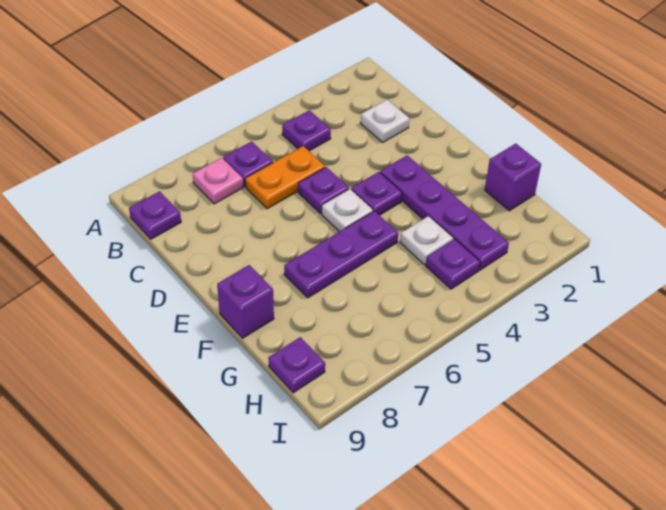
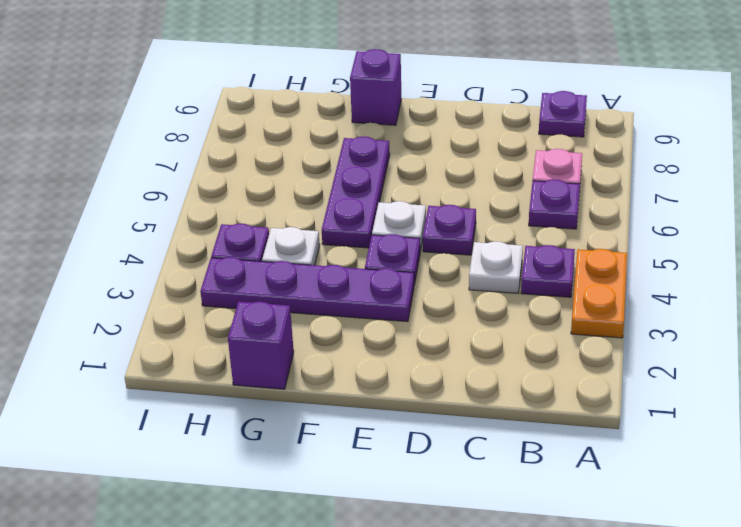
white plate C2 level 1 -> white plate C4 level 1
orange plate C5:C6 level 1 -> orange plate A3:A4 level 1
purple plate H9 level 1 -> none

